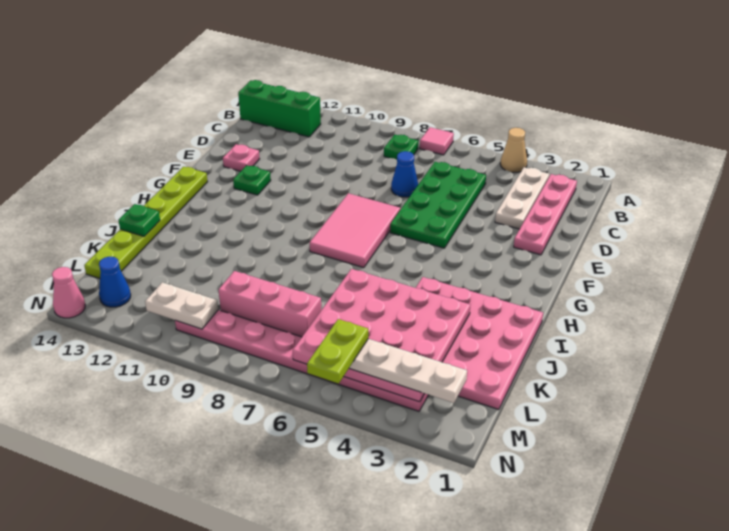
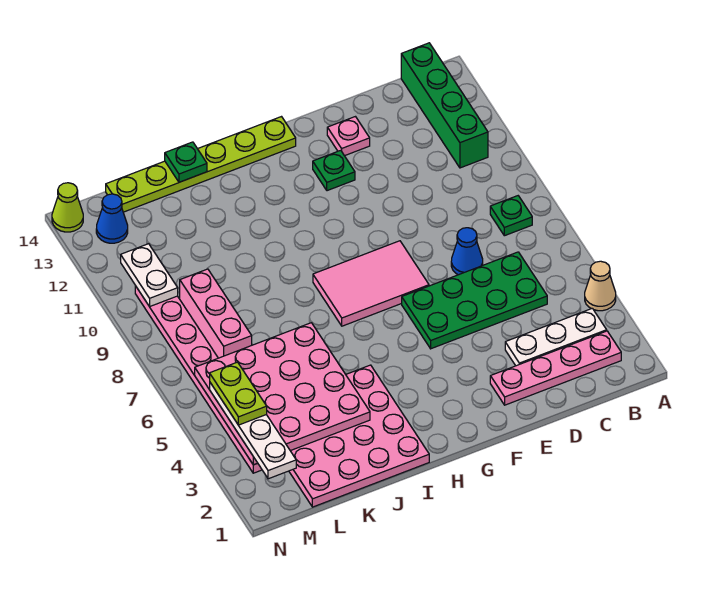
pink tile A7 level 1 -> none
green brick B12:B14 level 1 -> green brick B11:B14 level 1
lime plate M5:N5 level 4 -> lime plate M4:M5 level 4
pink cone N14 level 1 -> lime cone N14 level 1

